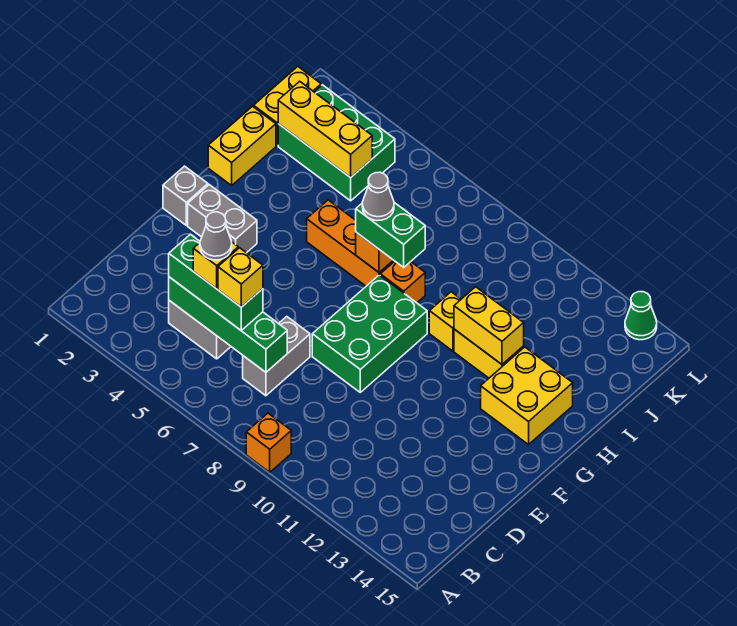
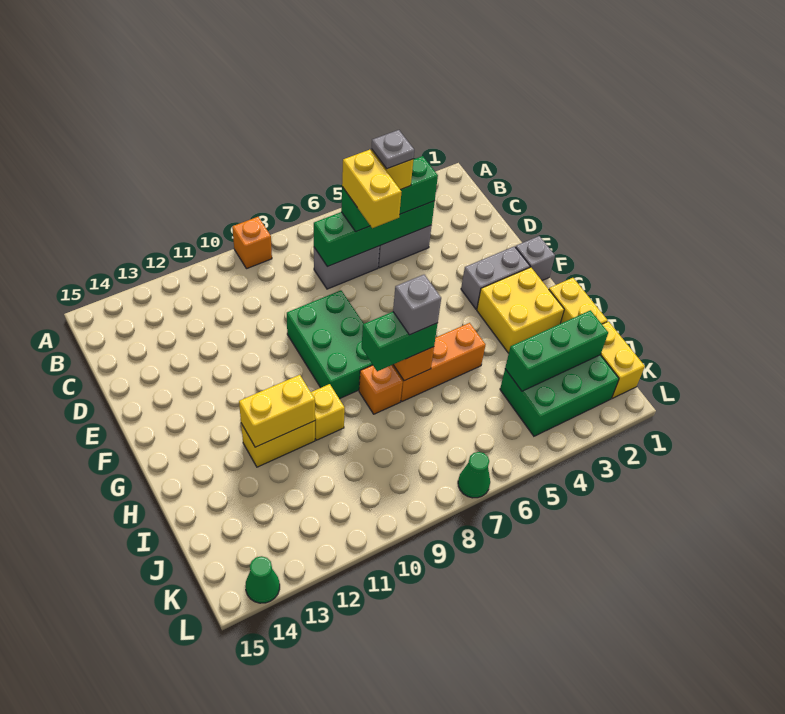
grey cone C5 level 5 -> grey plate C5 level 5
yellow brick C6 level 4 -> yellow brick C6:D6 level 4
grey brick C7:D7 level 1 -> grey brick C6:C7 level 1
yellow brick G13:H14 level 1 -> yellow brick G2:H3 level 1
grey cone H7 level 4 -> grey brick H7 level 4
yellow brick J2:J4 level 2 -> green brick J2:J4 level 2
none -> green cone L7 level 1

